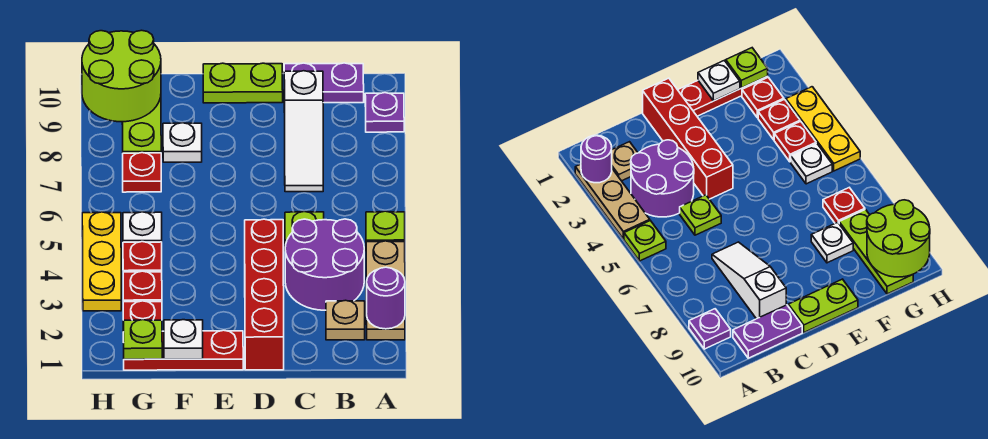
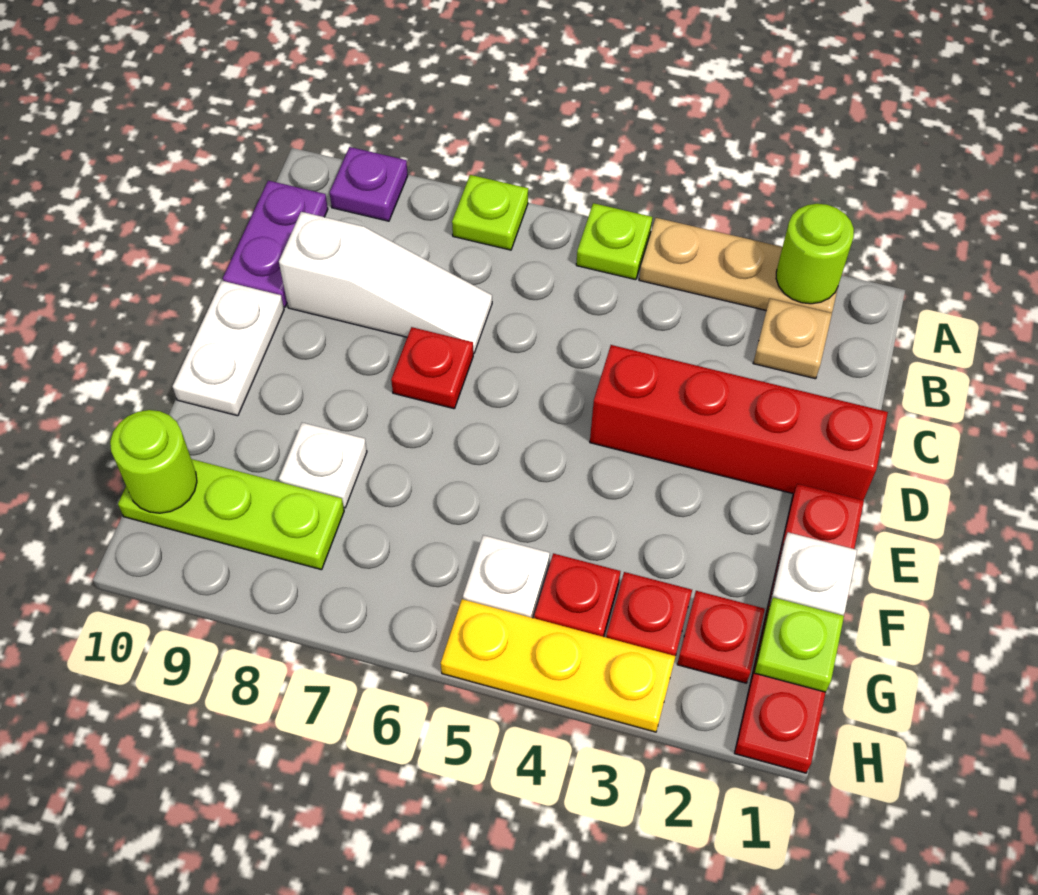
purple round brick A2 level 2 -> lime round brick A2 level 2
purple round brick B3:C4 level 1 -> none
lime plate C5 level 1 -> lime plate A7 level 1
lime plate D10:E10 level 1 -> white plate D10:E10 level 1
red plate E1:G1 level 1 -> red plate E1:H1 level 1
red plate G7 level 1 -> red plate D7 level 1
lime round brick G9:H10 level 2 -> lime round brick G10 level 2

